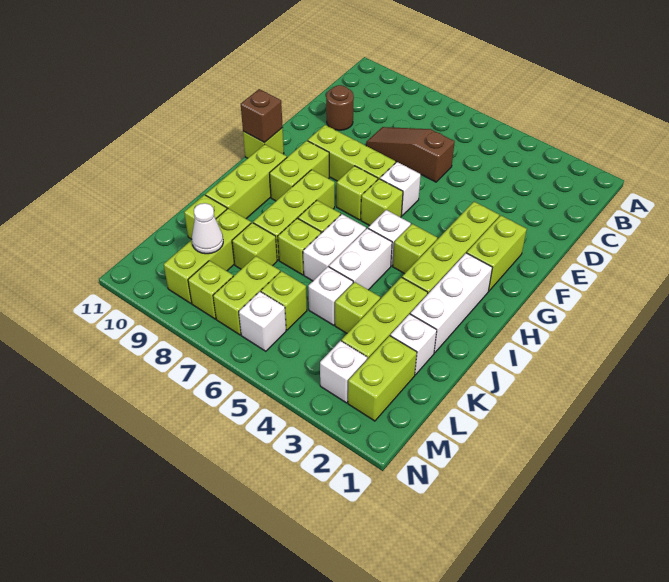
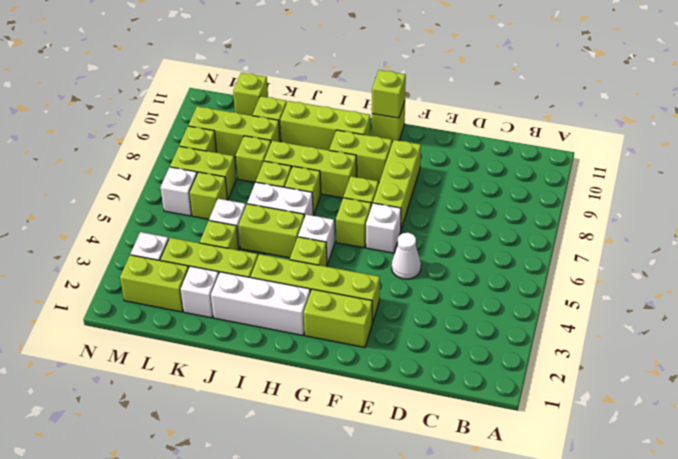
brown slope D6:D8 level 1 top 6 -> none
brown round brick D10 level 1 -> none
brown brick G11 level 2 -> lime brick G11 level 2
white brick I5:J5 level 1 -> lime brick I5:J5 level 1
white cone L9 level 2 -> white cone E5 level 1
none -> lime brick L11 level 1

